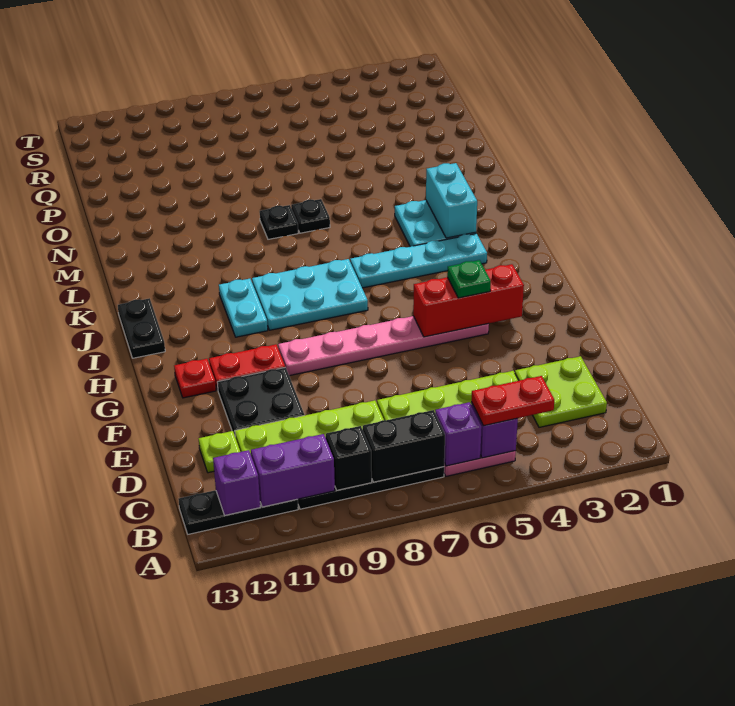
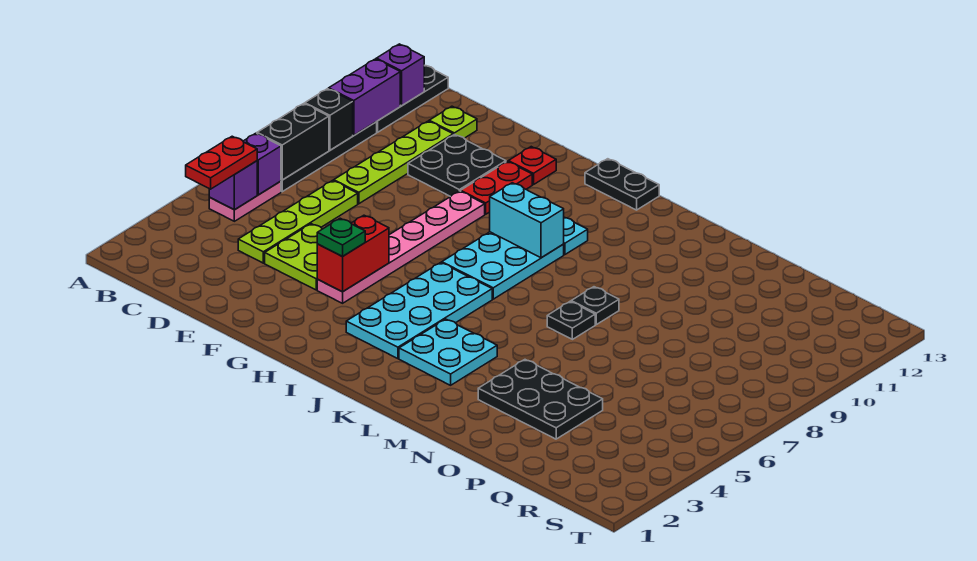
lime plate C2:D3 level 1 -> lime plate E4:F5 level 1
red brick G3:G5 level 2 -> red brick G4:G5 level 2
cyan plate J3:J6 level 1 -> cyan plate I3:J6 level 1
cyan brick K3:L3 level 2 -> cyan brick I9:J9 level 2
none -> black plate N3:P4 level 1

